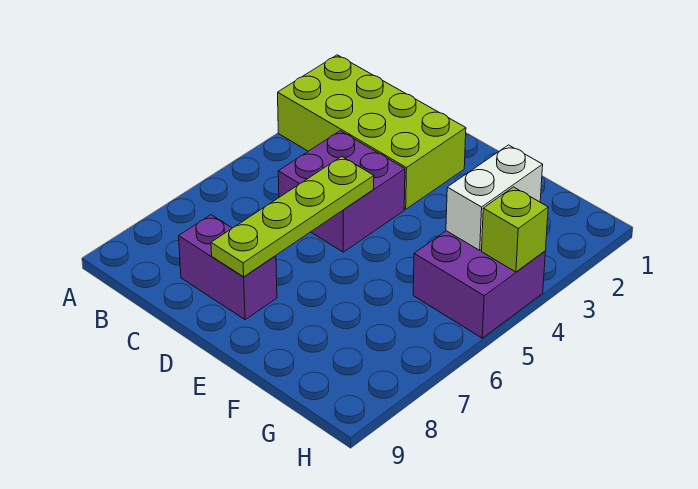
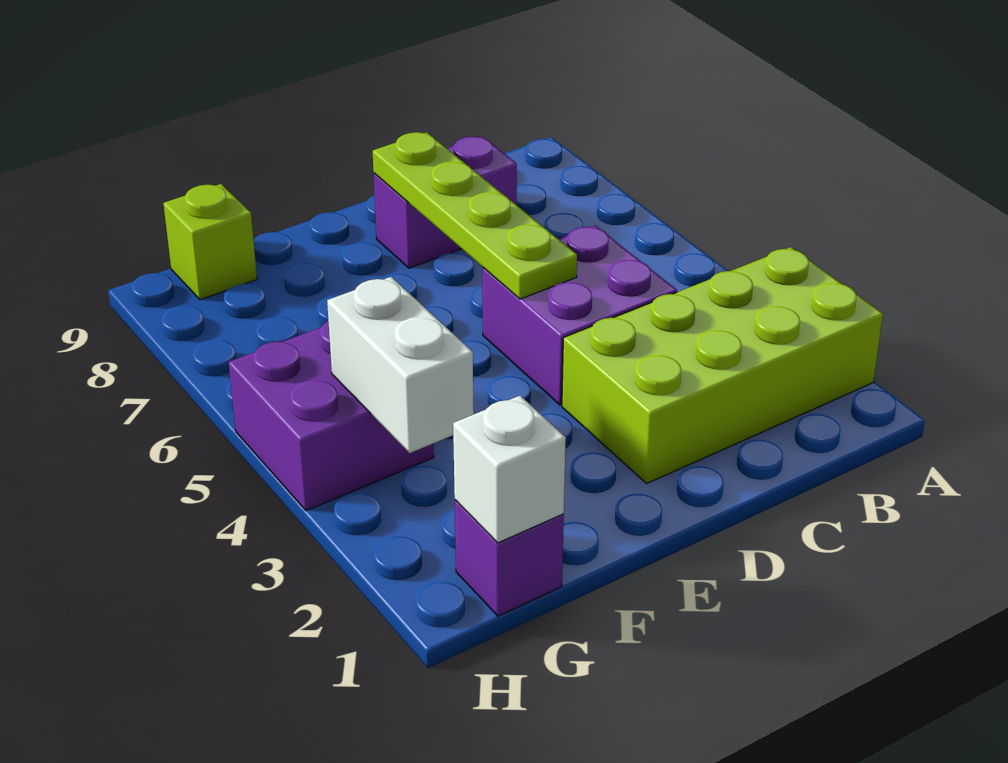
none -> purple brick G1 level 1
none -> white brick G1 level 2
lime brick H4 level 2 -> lime brick G9 level 1

